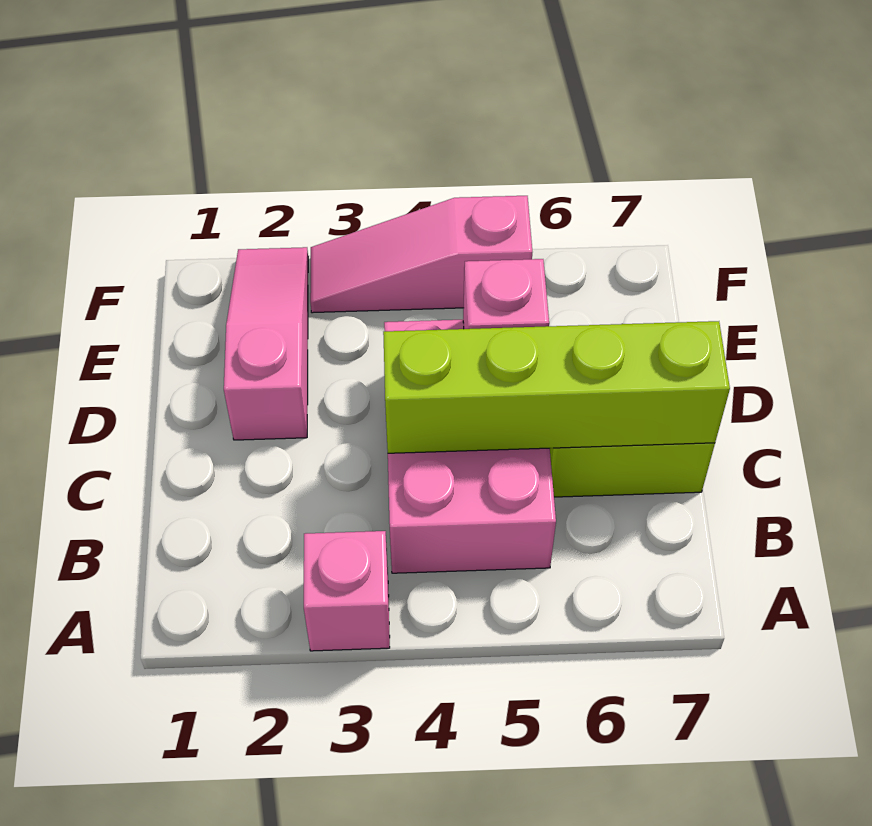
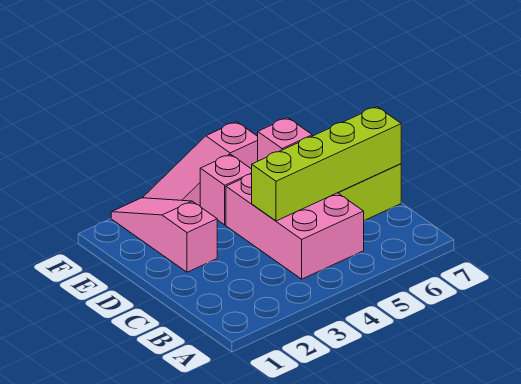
pink brick A3 level 1 -> pink brick E4 level 1

